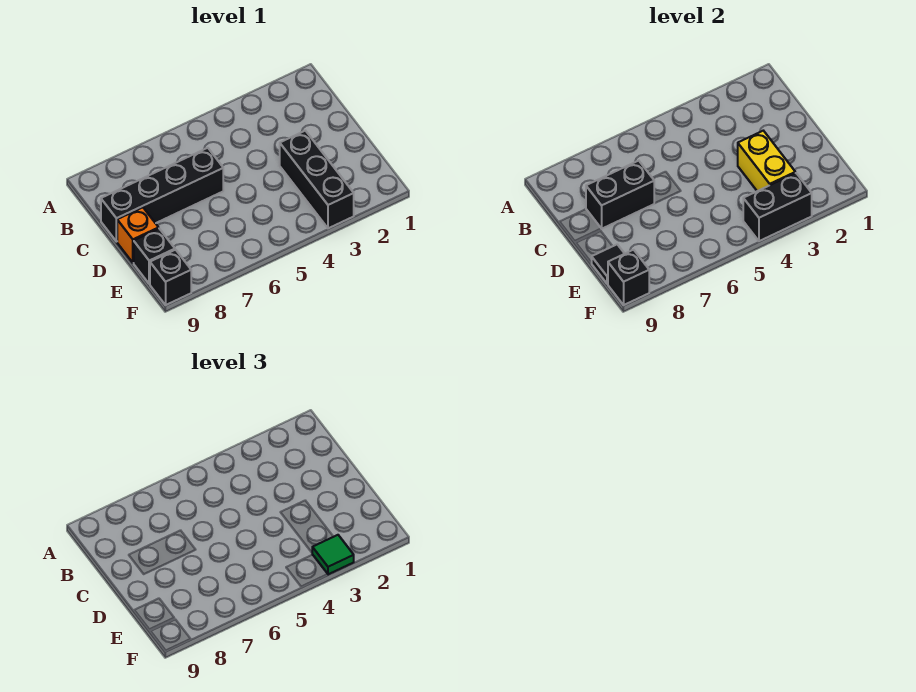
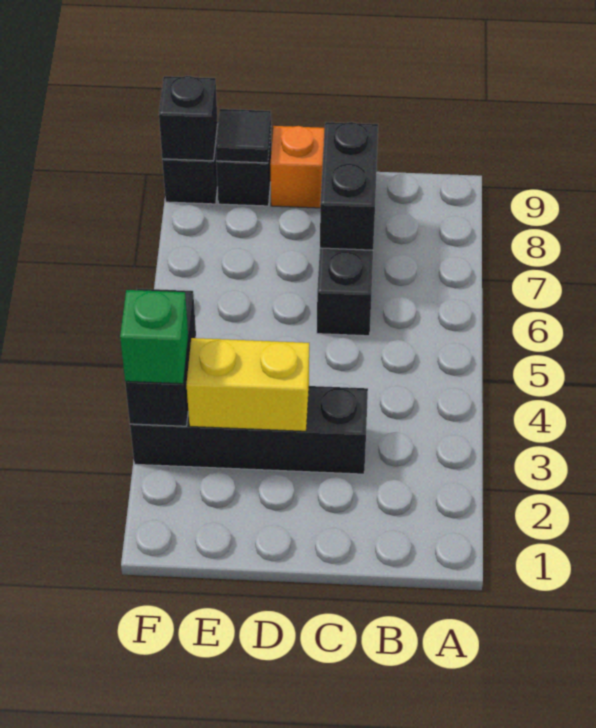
black brick D3:F3 level 1 -> black brick C3:F3 level 1
green tile F3 level 3 -> green brick F3 level 3

